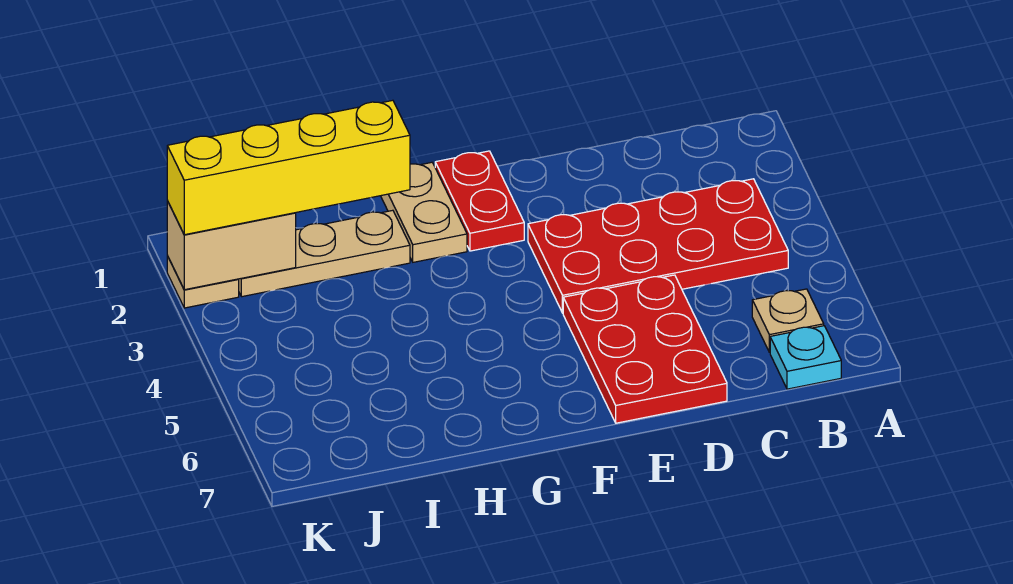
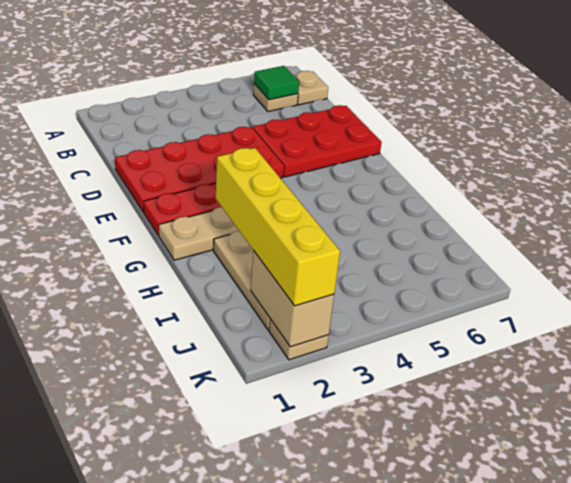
red plate B3:E4 level 1 -> red plate D1:E4 level 1
none -> green tile B6 level 2
cyan plate B7 level 1 -> tan plate B7 level 1

